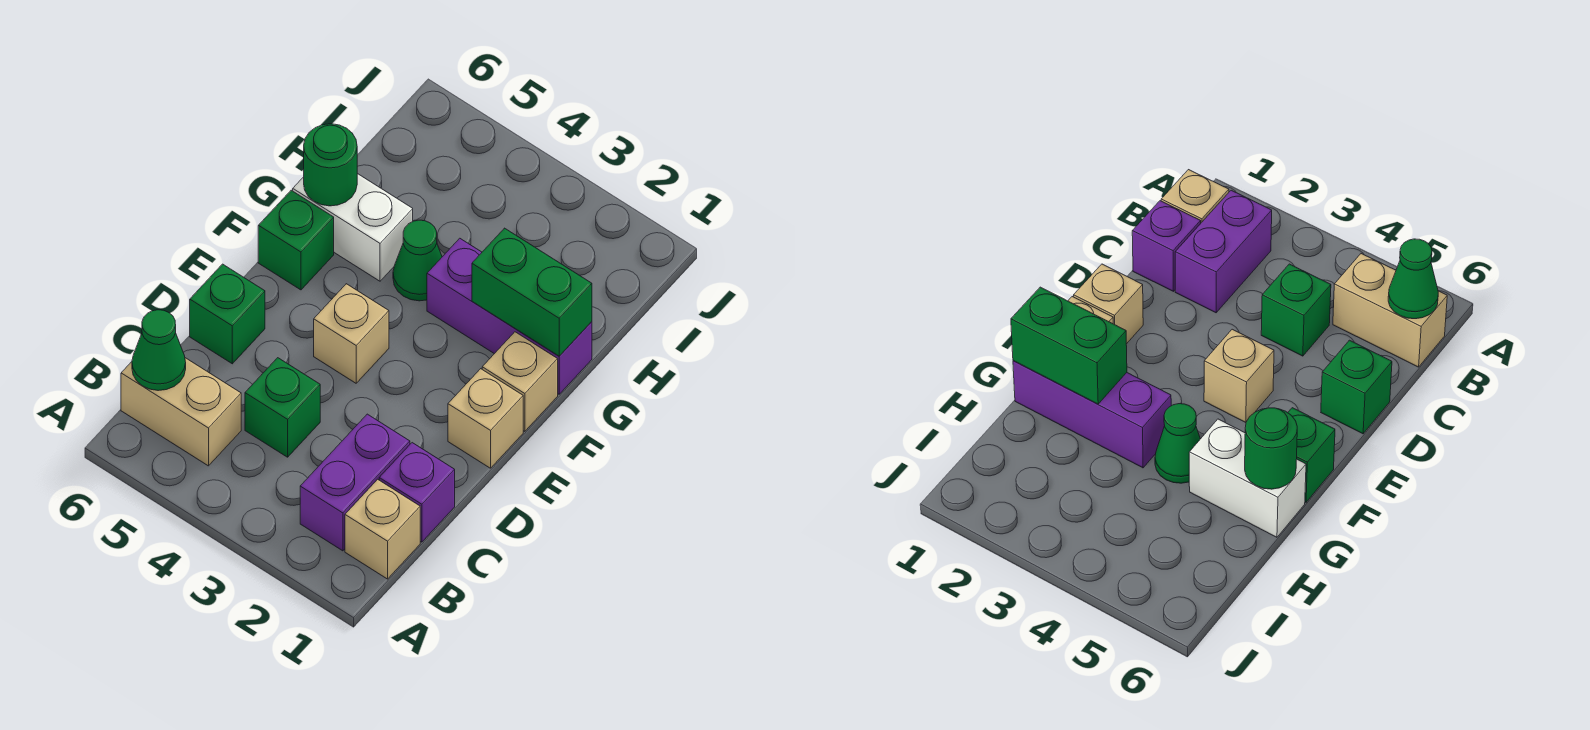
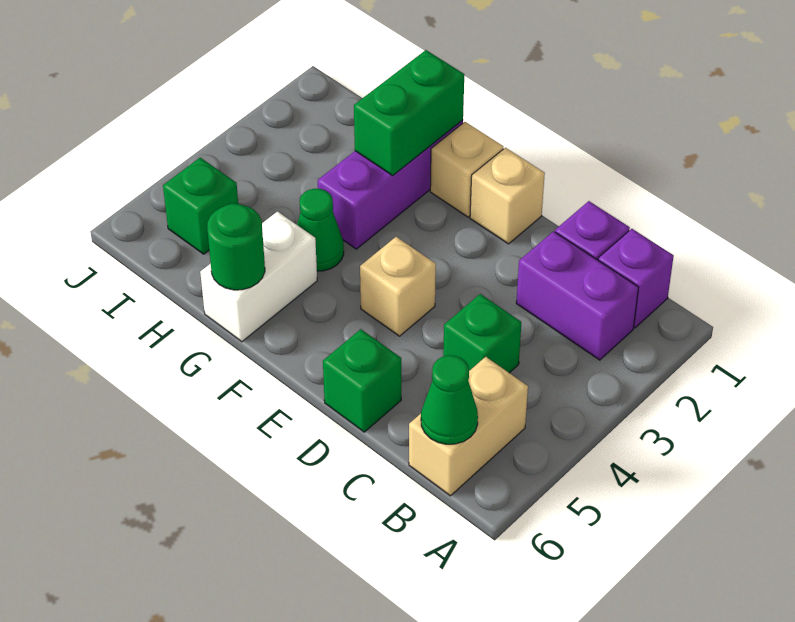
tan brick B1 level 1 -> purple brick B1 level 1
green brick F6 level 1 -> green brick I5 level 1

